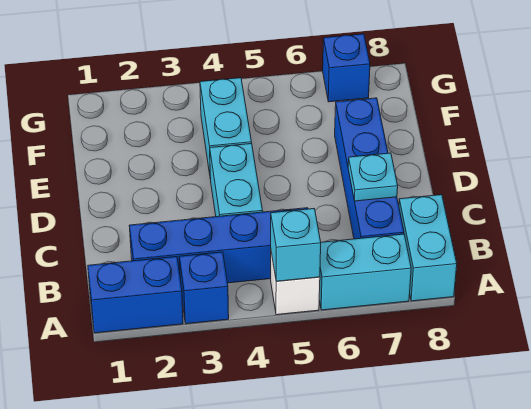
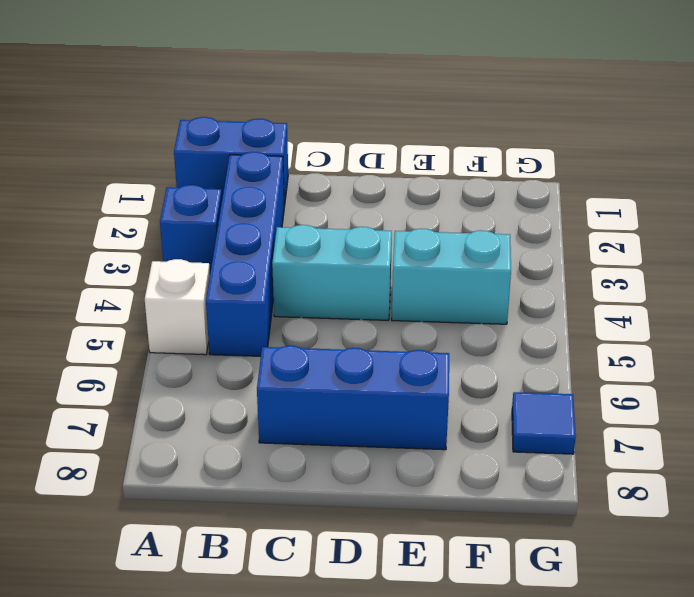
blue brick A1:A2 level 1 -> blue brick A1:B1 level 1
cyan brick A5 level 2 -> none
cyan brick A6:A7 level 1 -> none
cyan brick A8:B8 level 1 -> none
blue brick B7:E7 level 1 -> blue brick C7:E7 level 1
cyan plate C7 level 2 -> none
blue brick G7 level 1 -> blue tile G7 level 1

